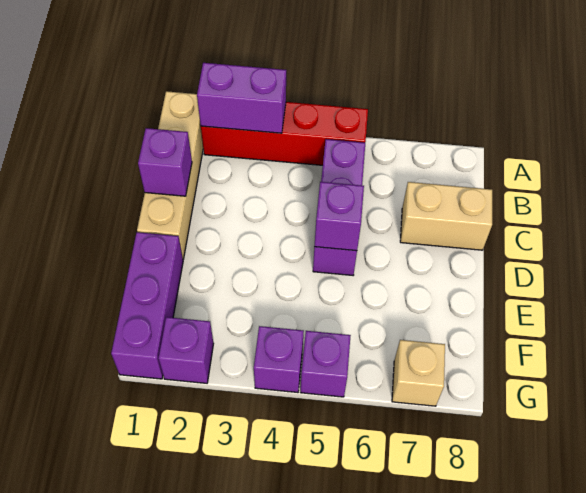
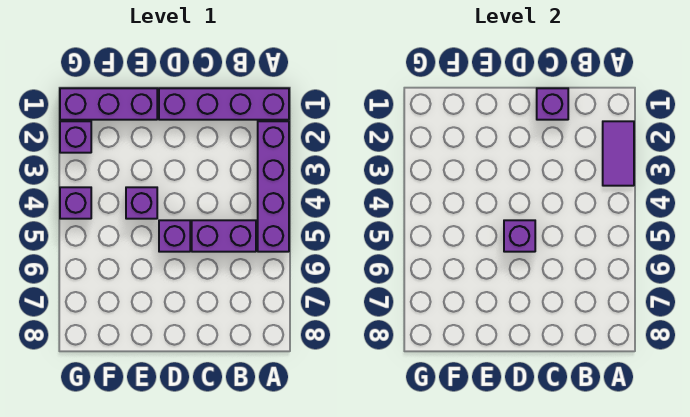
tan brick A1:D1 level 1 -> purple brick A1:D1 level 1
red brick A2:A5 level 1 -> purple brick A2:A5 level 1
purple brick A2:A3 level 2 -> purple tile A2:A3 level 2
tan brick C7:C8 level 1 -> none
purple brick G5 level 1 -> purple brick E4 level 1
tan brick G7 level 1 -> none

